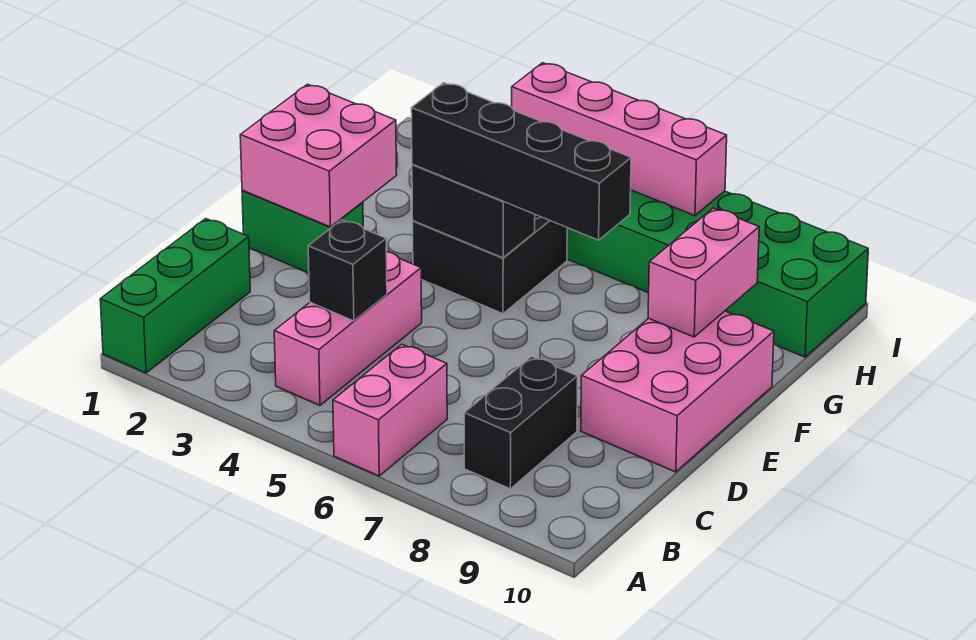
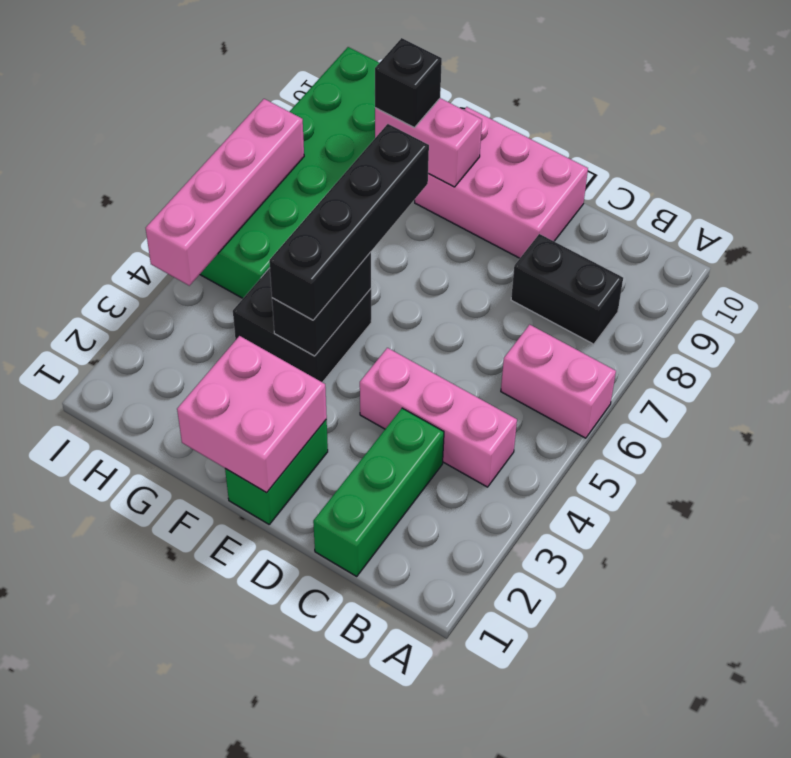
green brick A1:C1 level 1 -> green brick C1:C3 level 1
black brick C4 level 2 -> black brick G9 level 3

